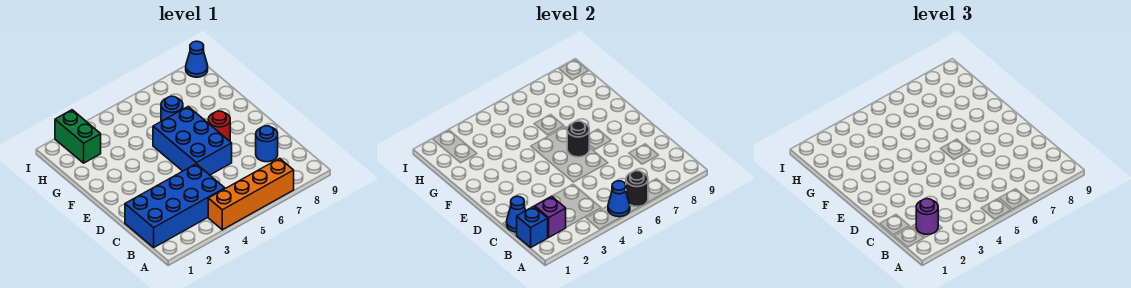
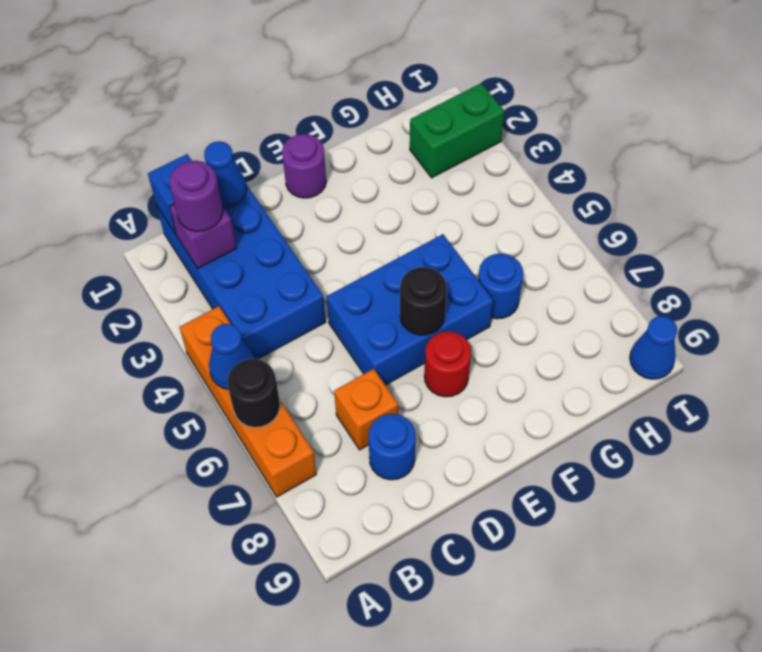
none -> orange brick C7 level 1
none -> purple round brick E1 level 1

